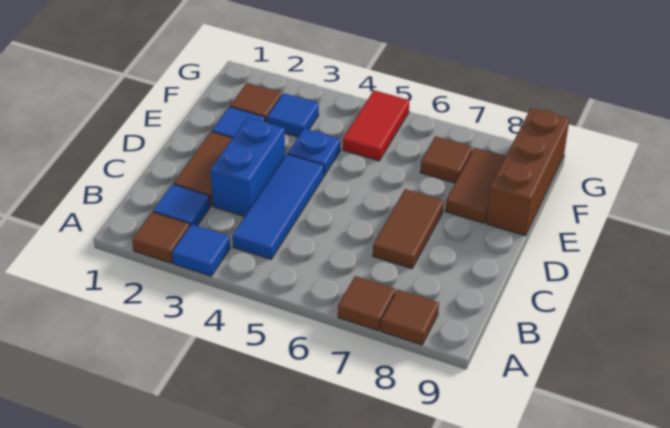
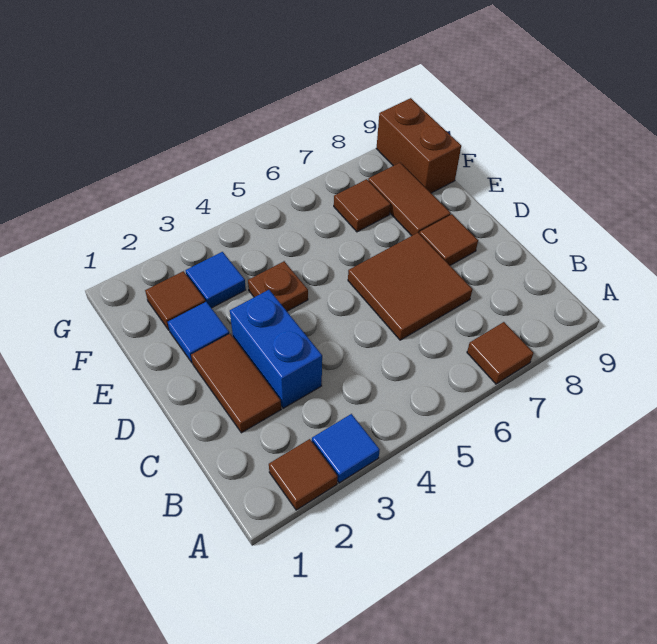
brown tile A8 level 1 -> brown tile D8 level 1
blue tile B2 level 1 -> none
blue tile B4:D4 level 1 -> none
brown tile C7:D7 level 1 -> brown tile C6:D7 level 1
blue plate E4 level 1 -> brown plate E4 level 1
brown brick E9:G9 level 1 -> brown brick F9:G9 level 1
red tile F5:G5 level 1 -> none

